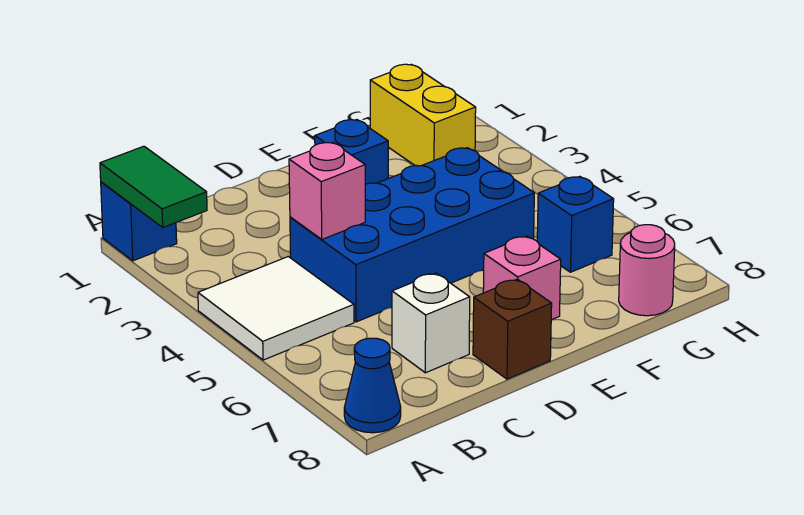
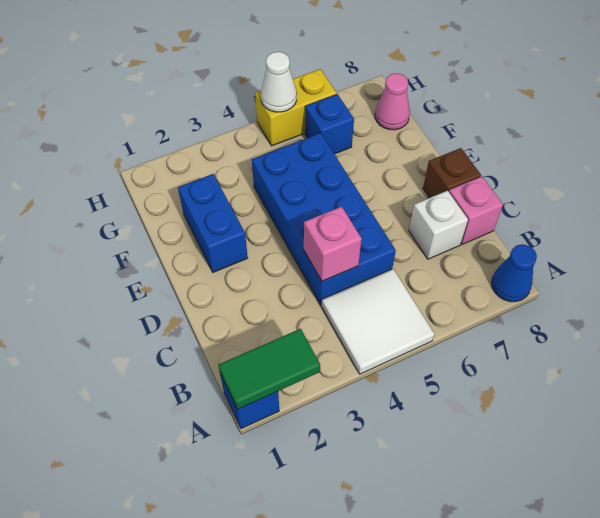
blue brick E2 level 1 -> blue brick E2:F2 level 1
pink brick E7 level 1 -> pink brick C8 level 1
yellow brick G1:G2 level 1 -> yellow brick H5:H6 level 1
pink round brick G8 level 1 -> pink cone G8 level 1
none -> white cone H5 level 2

